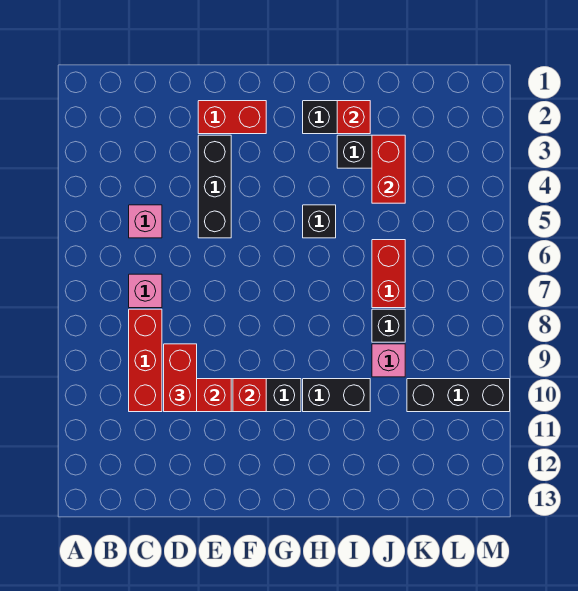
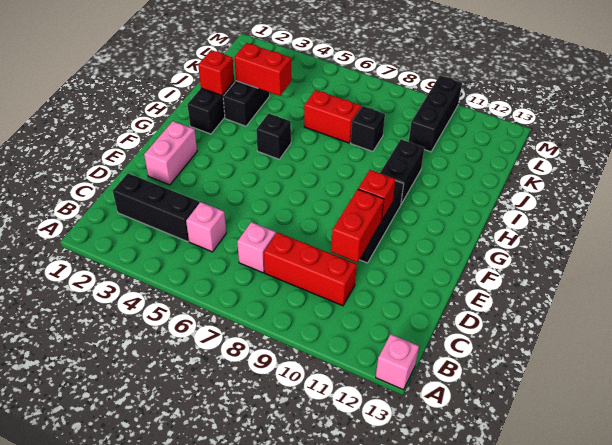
red brick D9:D10 level 3 -> none
red brick E2:F2 level 1 -> pink brick E2:F2 level 1
black brick E3:E5 level 1 -> black brick C2:C4 level 1
pink brick J9 level 1 -> pink brick A13 level 1

